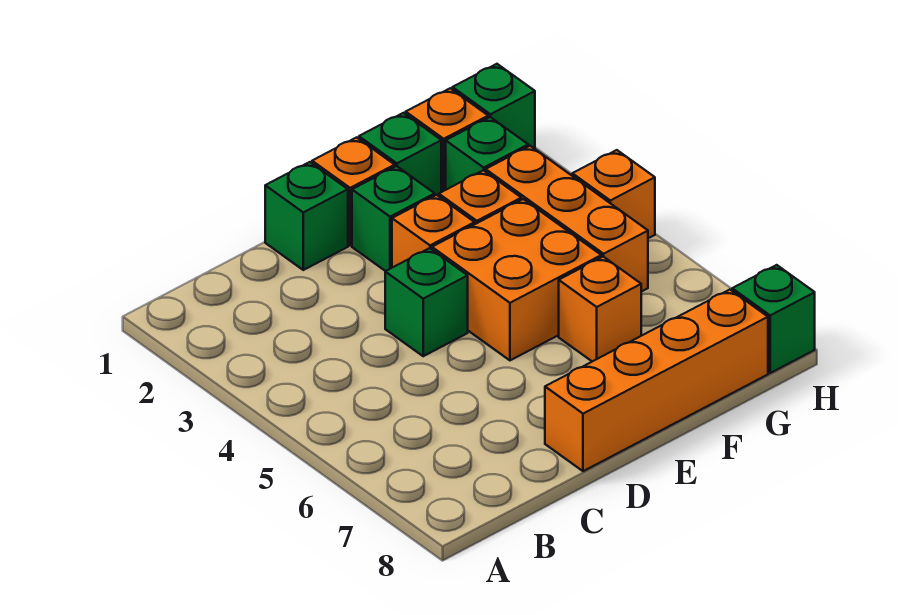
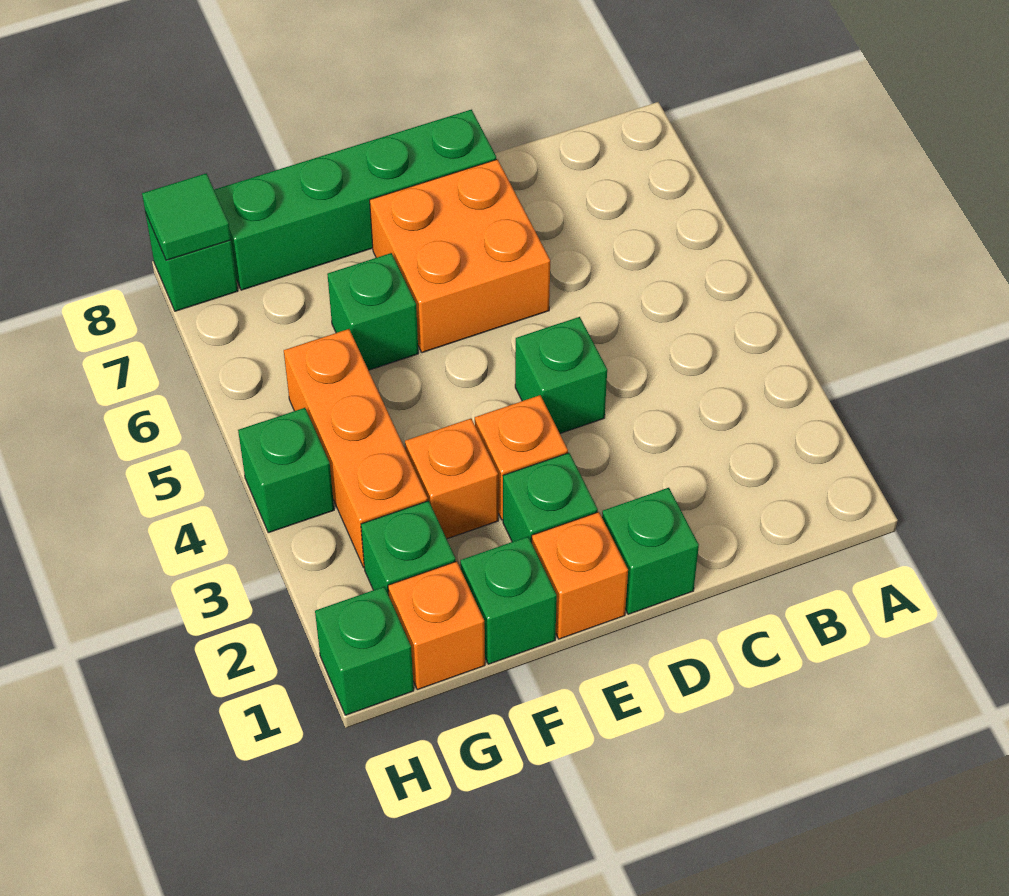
orange brick D8:G8 level 1 -> green brick D8:G8 level 1
orange brick E4:F5 level 1 -> orange brick D6:E7 level 1
orange brick F6 level 1 -> green brick F6 level 1
orange brick H4 level 1 -> green brick H4 level 1
none -> green tile H8 level 2

